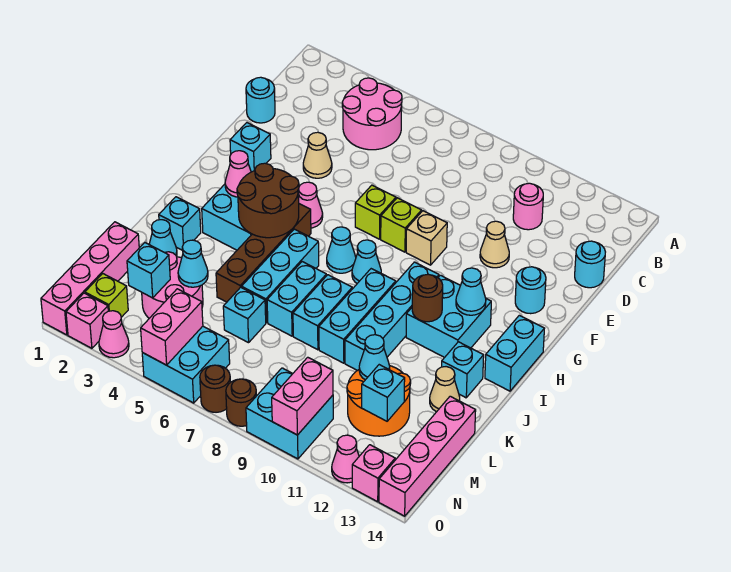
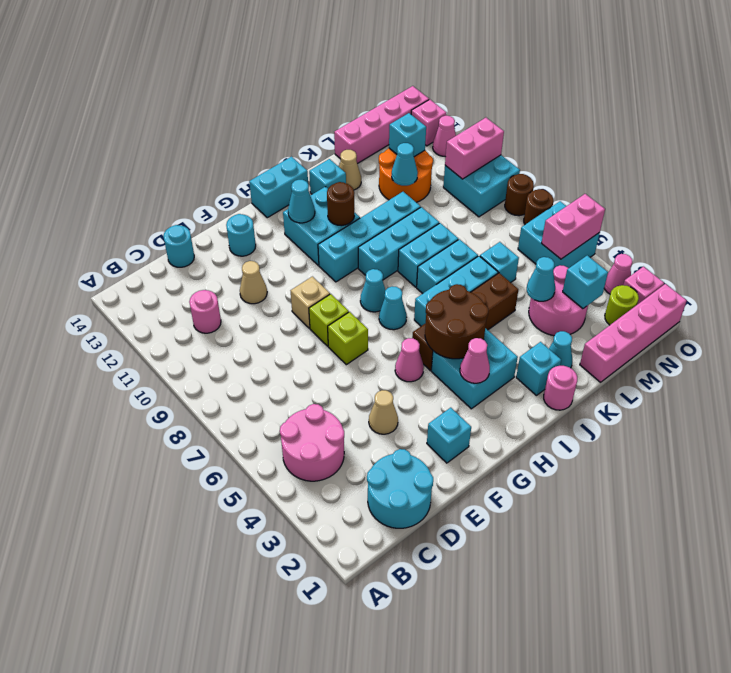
cyan round brick D1 level 1 -> cyan round brick C1:D2 level 1
none -> pink round brick J1 level 1
lime brick N2 level 1 -> lime round brick N2 level 1

